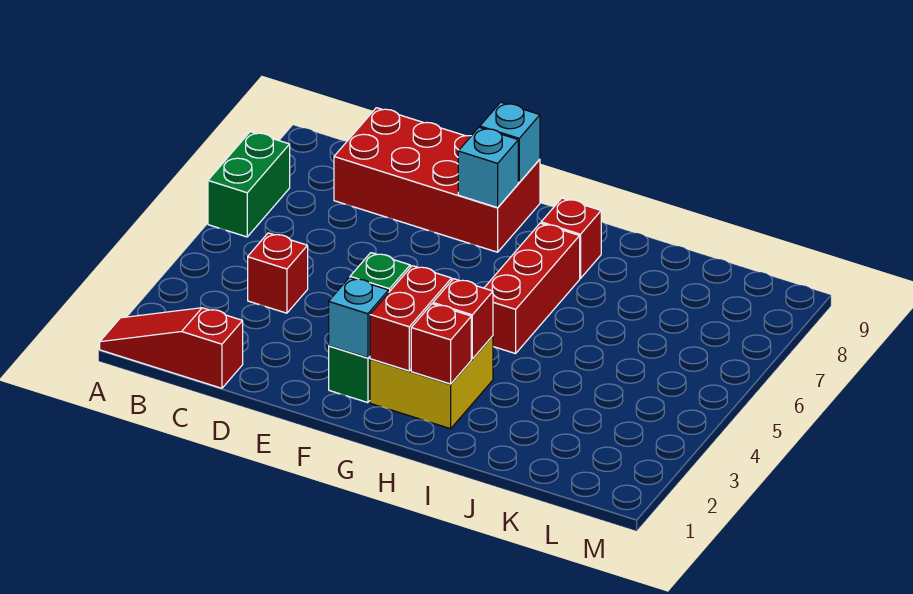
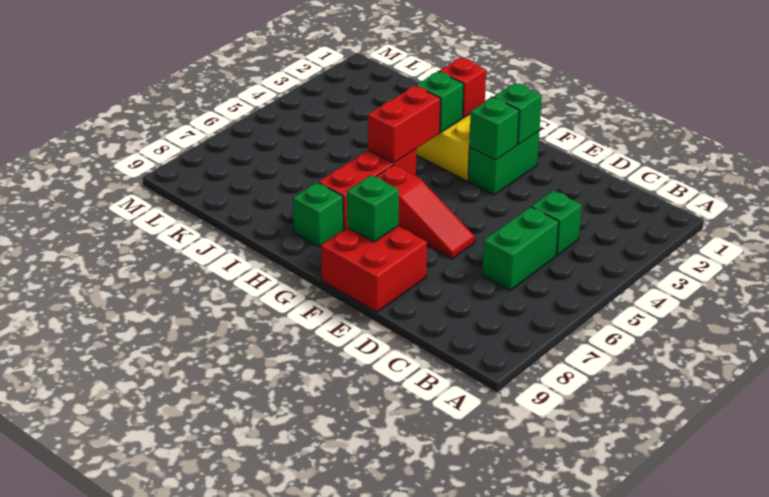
red slope A1:C1 level 1 top C -> red slope E6:G6 level 1 top G
green brick A6:A7 level 1 -> green brick C5:C6 level 1
red brick C4 level 1 -> green brick C4 level 1
red brick C8:F9 level 1 -> red brick E8:F9 level 1
cyan brick F2 level 2 -> green brick F2 level 2
cyan brick F8 level 2 -> green brick F8 level 2
cyan brick F9 level 2 -> none
red brick G2:G3 level 2 -> red brick H4:H5 level 2
red brick H3 level 2 -> green brick H3 level 2
red brick H8 level 1 -> green brick H8 level 1

